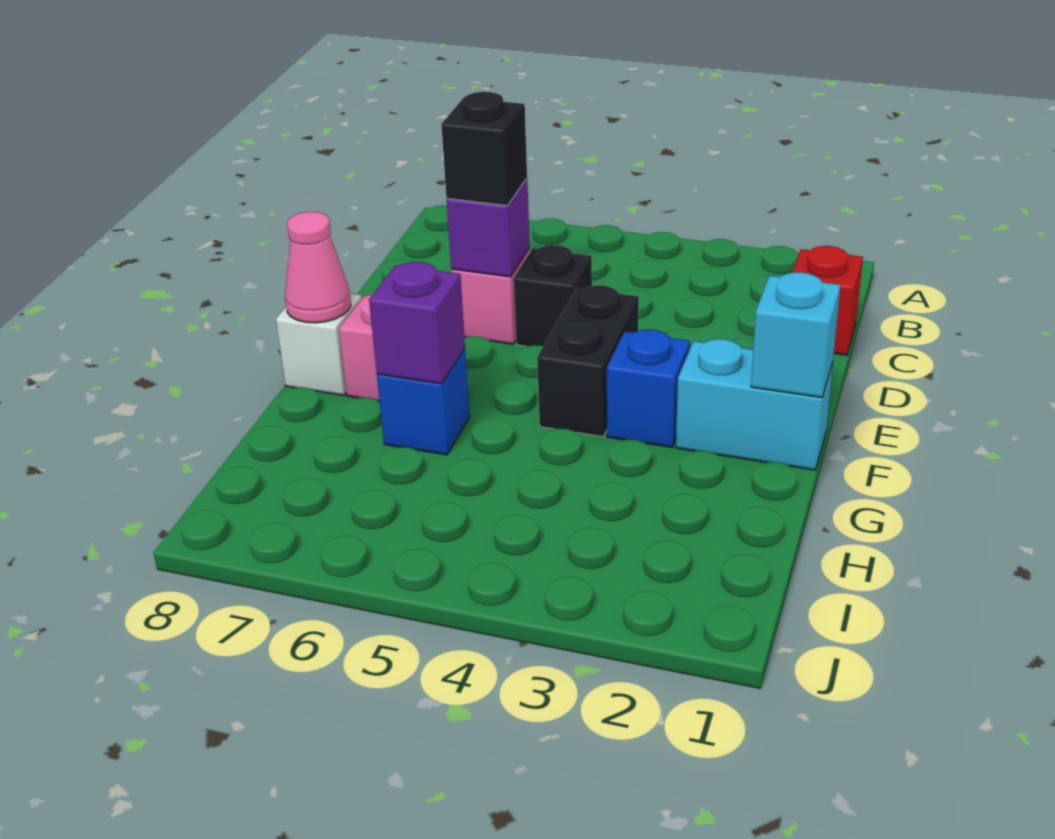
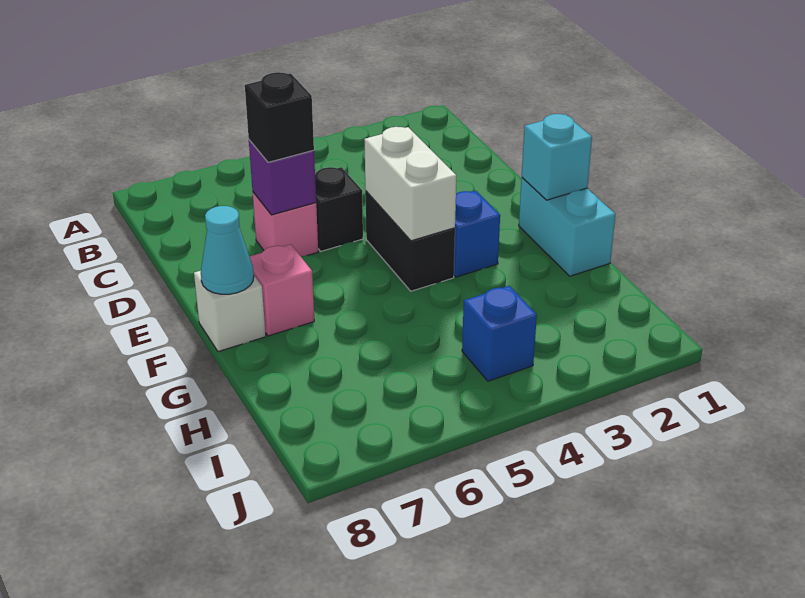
red brick C1 level 1 -> none
none -> white brick E4:F4 level 2
cyan brick F1:F2 level 1 -> cyan brick F1:G1 level 1
pink cone F8 level 2 -> cyan cone F8 level 2
blue brick G6 level 1 -> blue brick I4 level 1
purple brick G6 level 2 -> none

